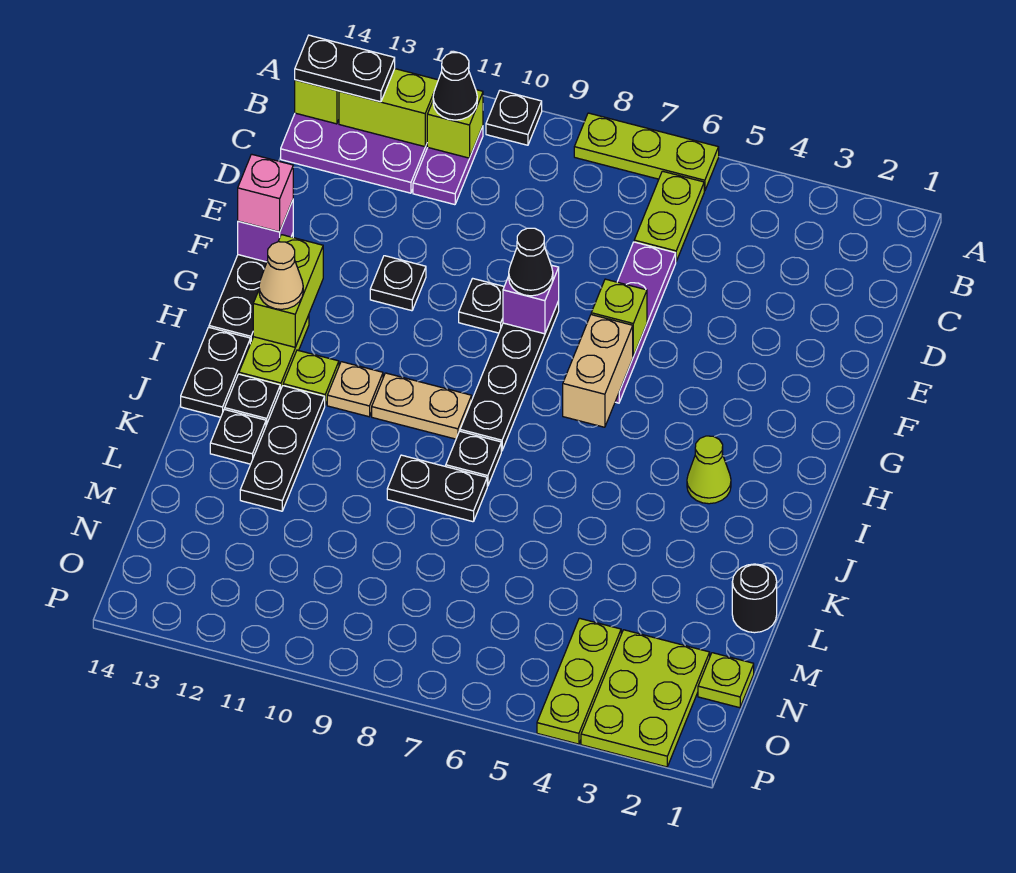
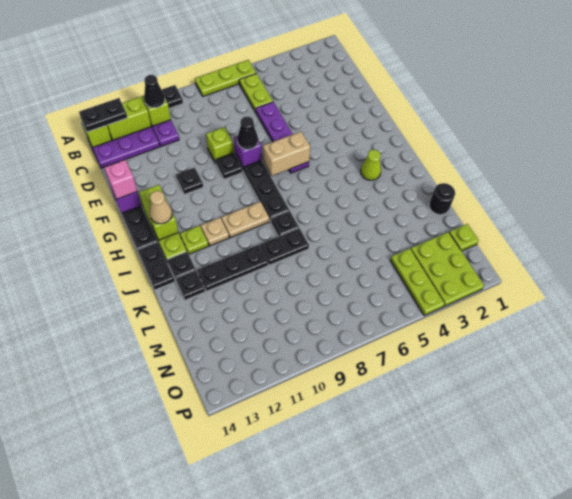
lime brick F6 level 2 -> lime brick E9 level 1
tan brick G6:H6 level 2 -> tan brick G6:G7 level 2
black plate J12:L12 level 1 -> black plate K10:K12 level 1

